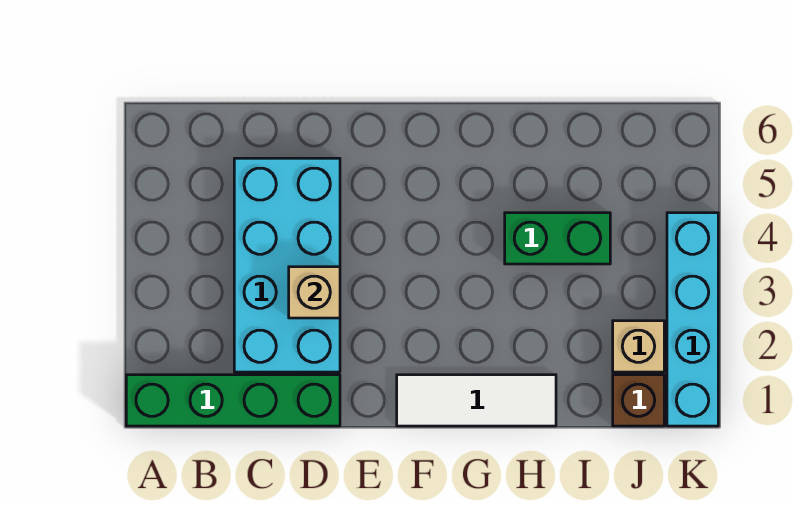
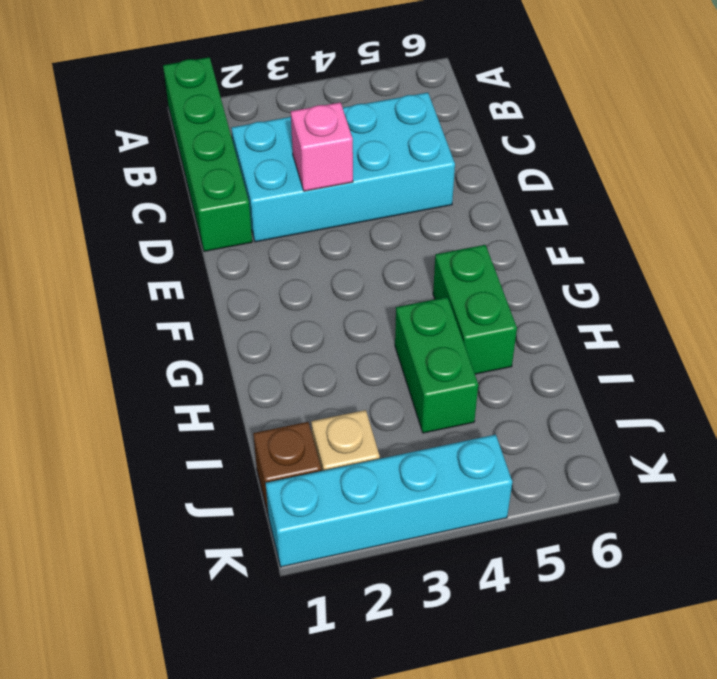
tan brick D3 level 2 -> pink brick D3 level 2
white tile F1:H1 level 1 -> none
none -> green brick G5:H5 level 1

